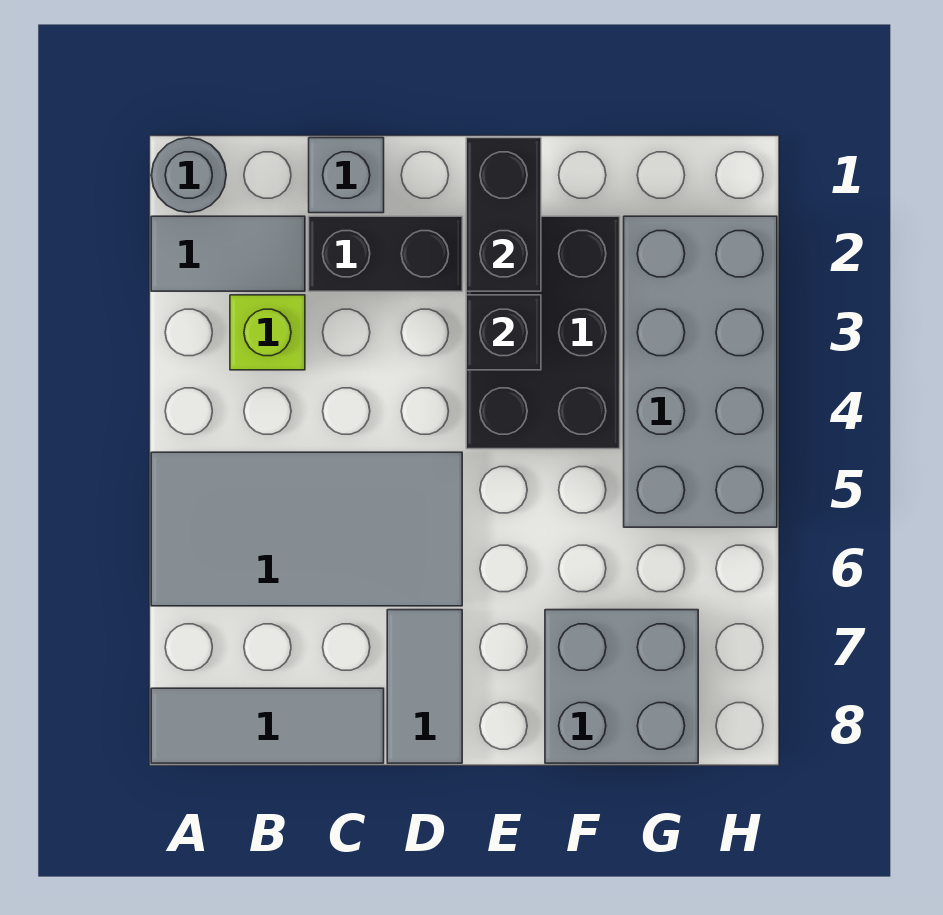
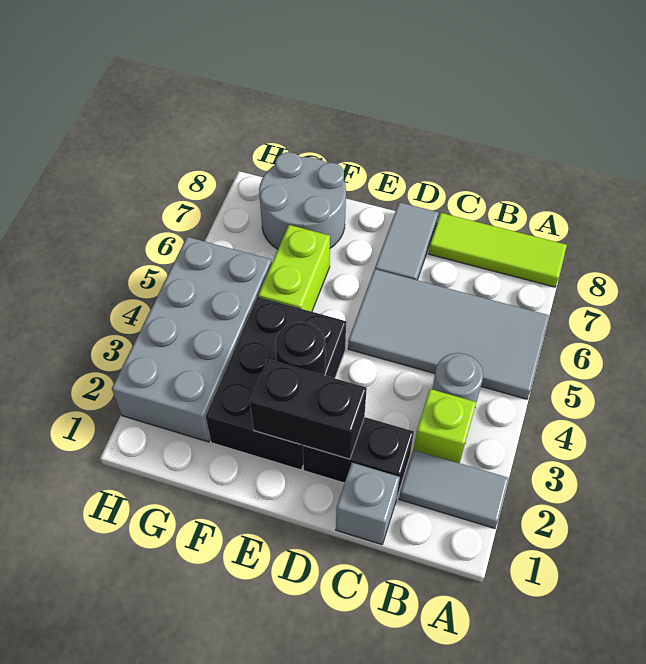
grey round brick A1 level 1 -> grey round brick B4 level 1
grey tile A8:C8 level 1 -> lime tile A8:C8 level 1
black brick E1:E2 level 2 -> black brick D2:E2 level 2
black brick E3 level 2 -> black round brick E3 level 2
none -> lime brick F5:F6 level 1
grey brick F7:G8 level 1 -> grey round brick F7:G8 level 1

